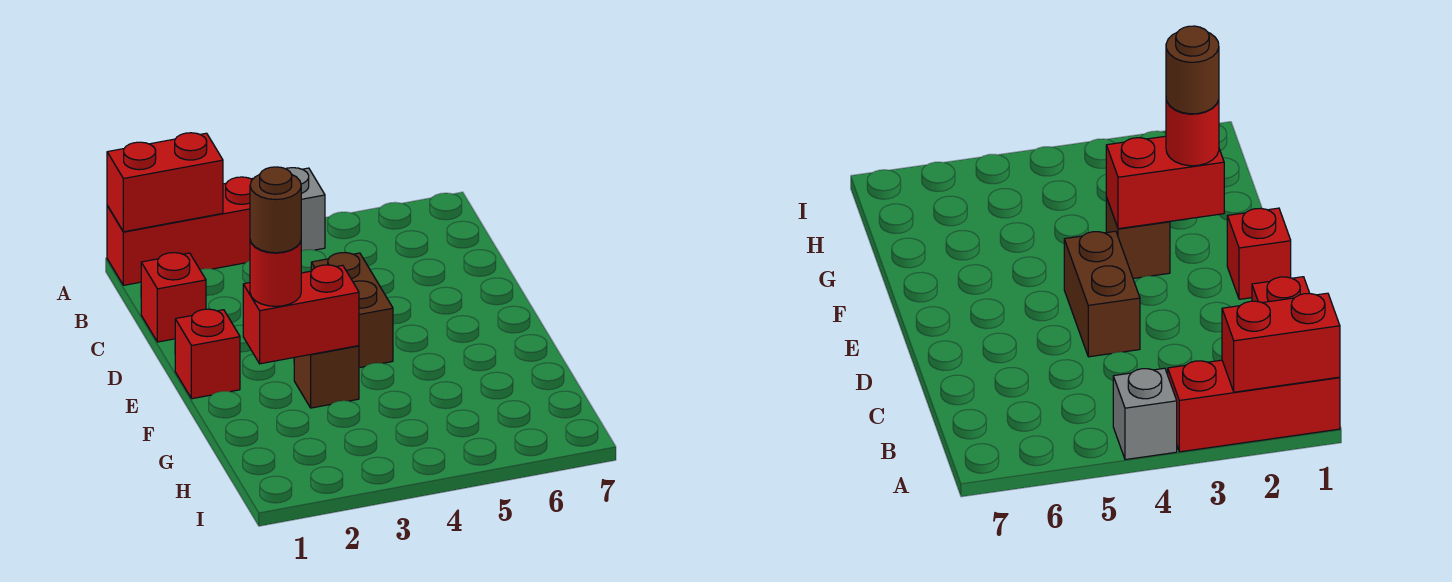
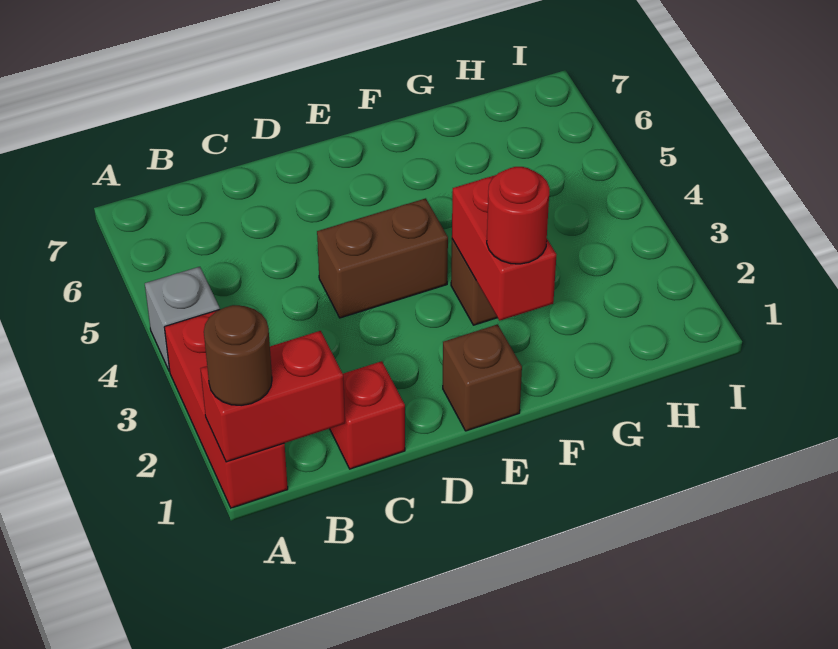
red brick A1:A2 level 2 -> red brick A1:B1 level 2
red brick E1 level 1 -> brown brick E1 level 1
brown round brick F2 level 4 -> brown round brick A1 level 3

